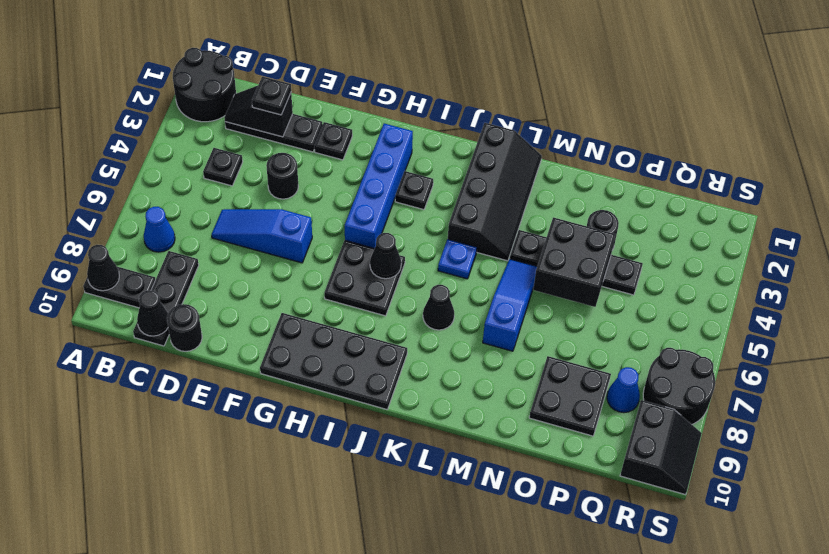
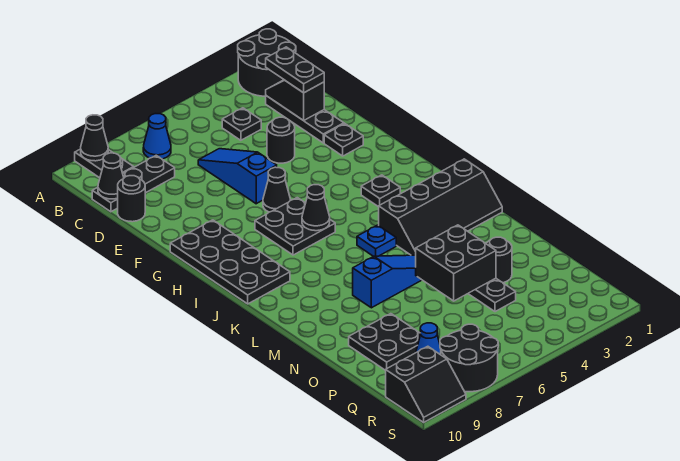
black plate D2 level 3 -> black plate C2:D2 level 3
blue brick H2:H5 level 1 -> none
black cone K7 level 1 -> black cone G6 level 1

